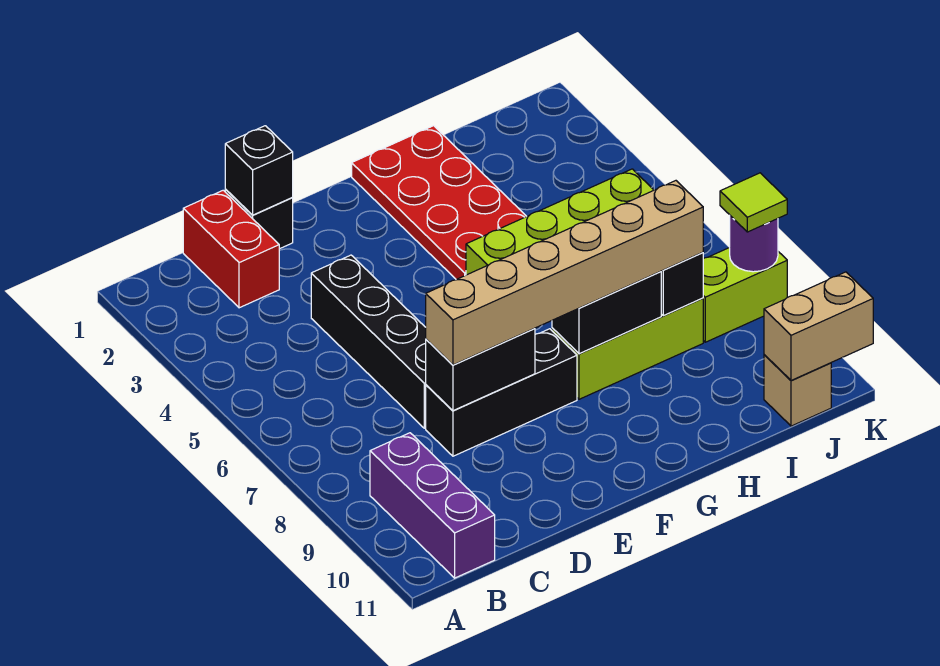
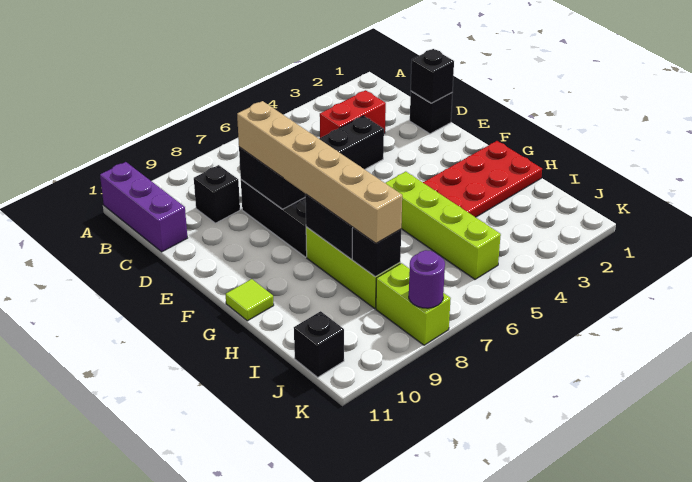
purple brick B9:B11 level 1 -> purple brick A11:C11 level 1
red brick C1:C2 level 1 -> red brick C3:C4 level 1
none -> black brick C9 level 1
tan brick J11 level 1 -> black brick J11 level 1
tan brick J11:K11 level 2 -> none
lime tile K8 level 3 -> lime tile G11 level 1

